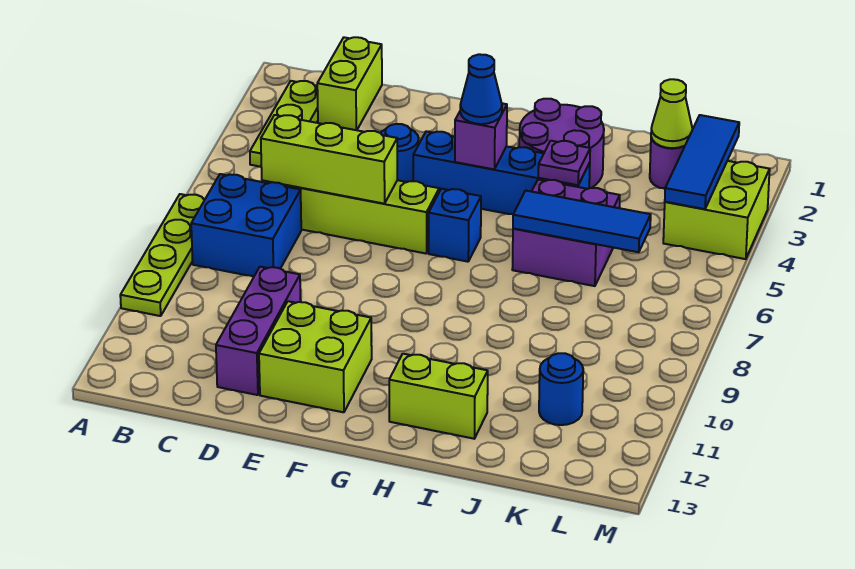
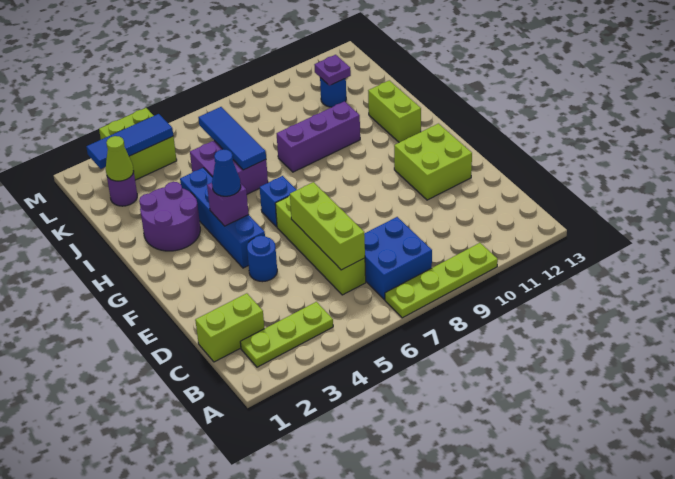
purple brick D10:D12 level 1 -> purple brick I8:I10 level 1
purple plate I4 level 2 -> purple plate K11 level 2

